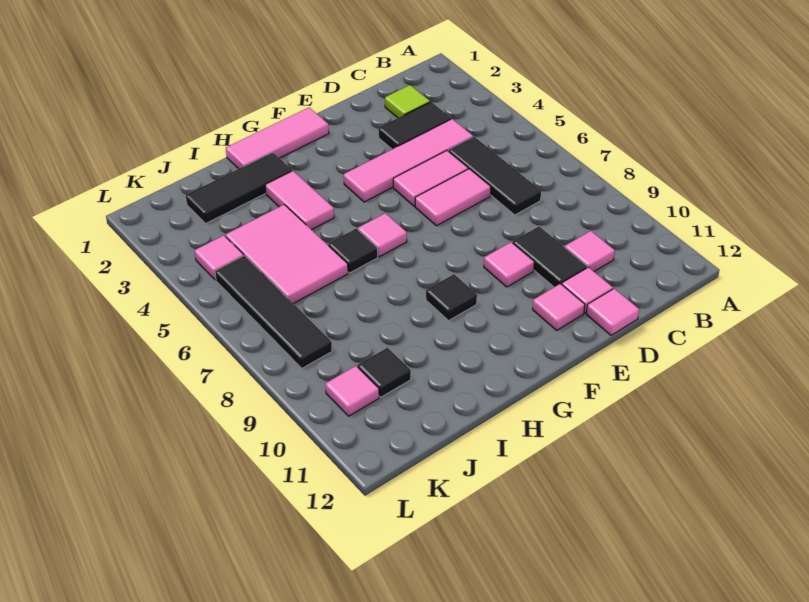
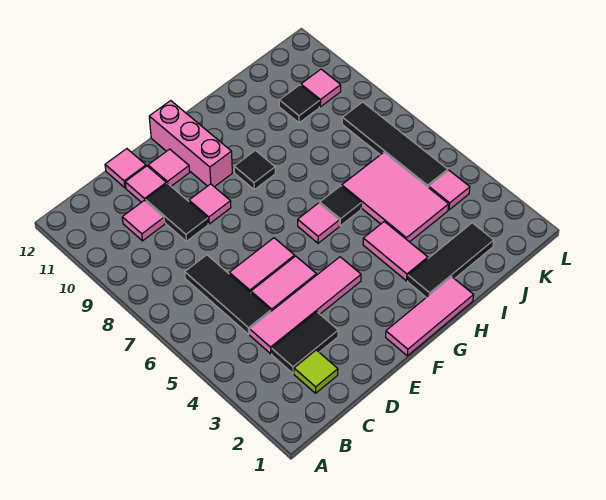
none -> pink brick F10:F12 level 1

